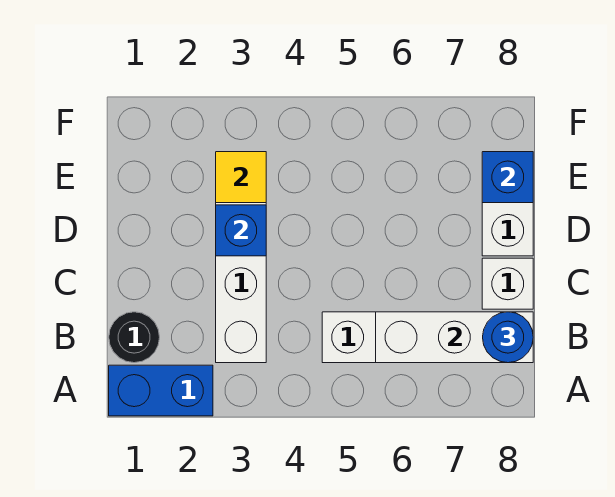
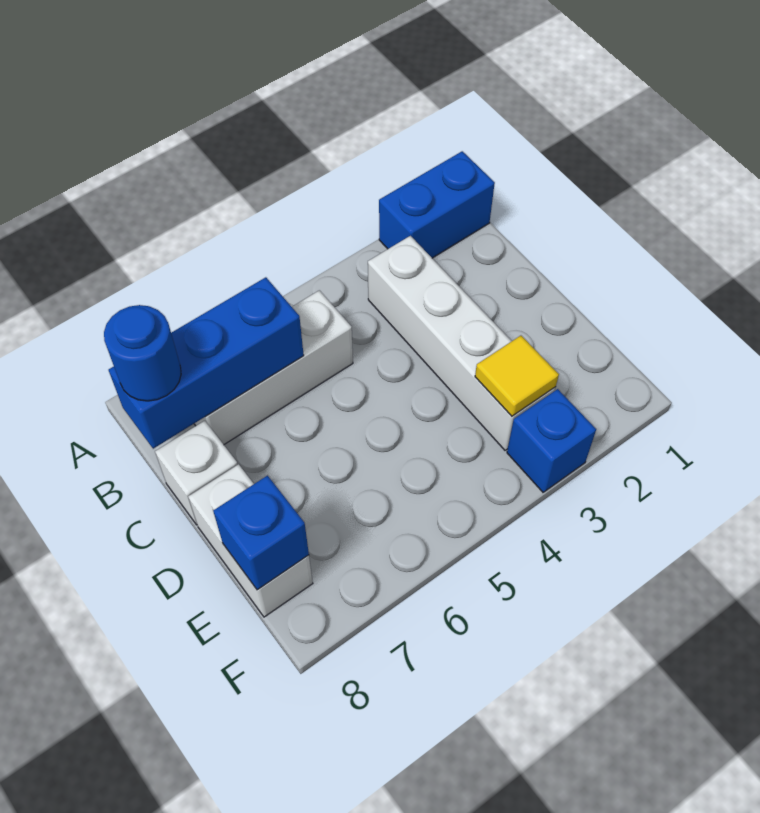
black round brick B1 level 1 -> none
white brick B6:B8 level 2 -> blue brick B6:B8 level 2
blue brick D3 level 2 -> blue brick F3 level 1

